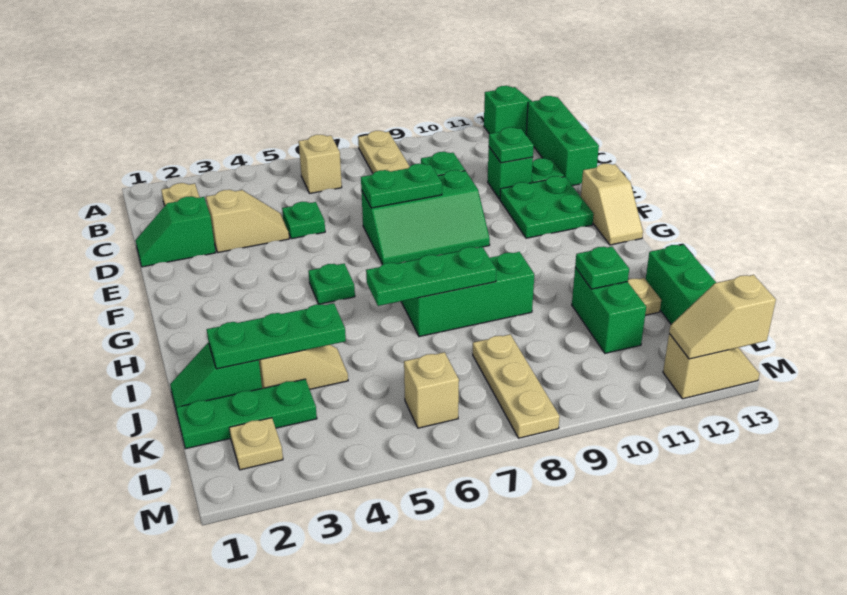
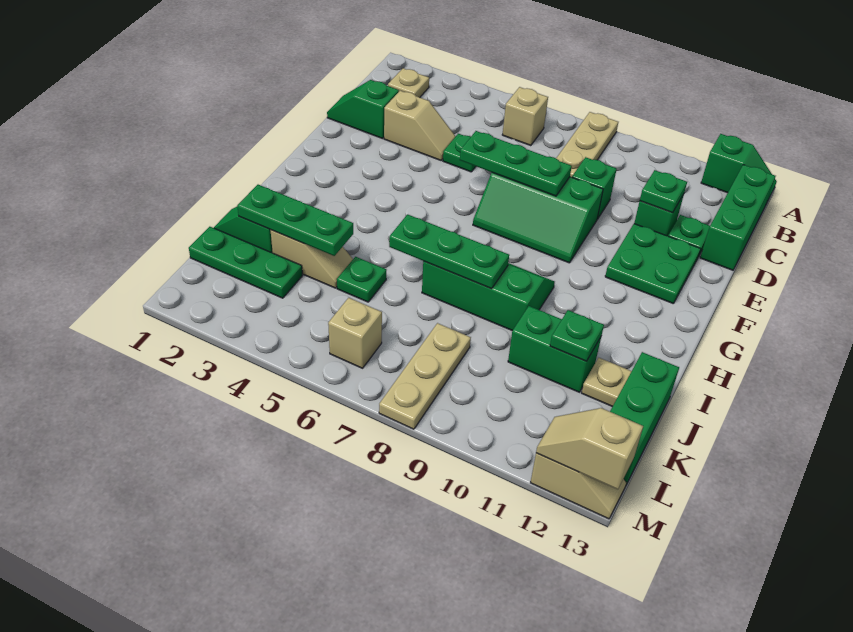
green plate E7:E8 level 2 -> green plate E6:E8 level 2
tan slope F13:G13 level 1 top F -> none
green plate G5 level 1 -> green plate J5 level 1
green brick J11:K11 level 1 -> green brick J10:J11 level 1
tan plate L2 level 1 -> none

